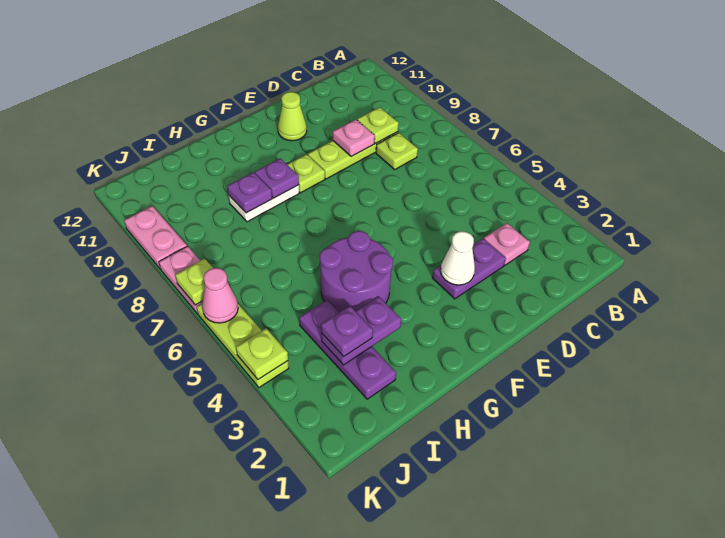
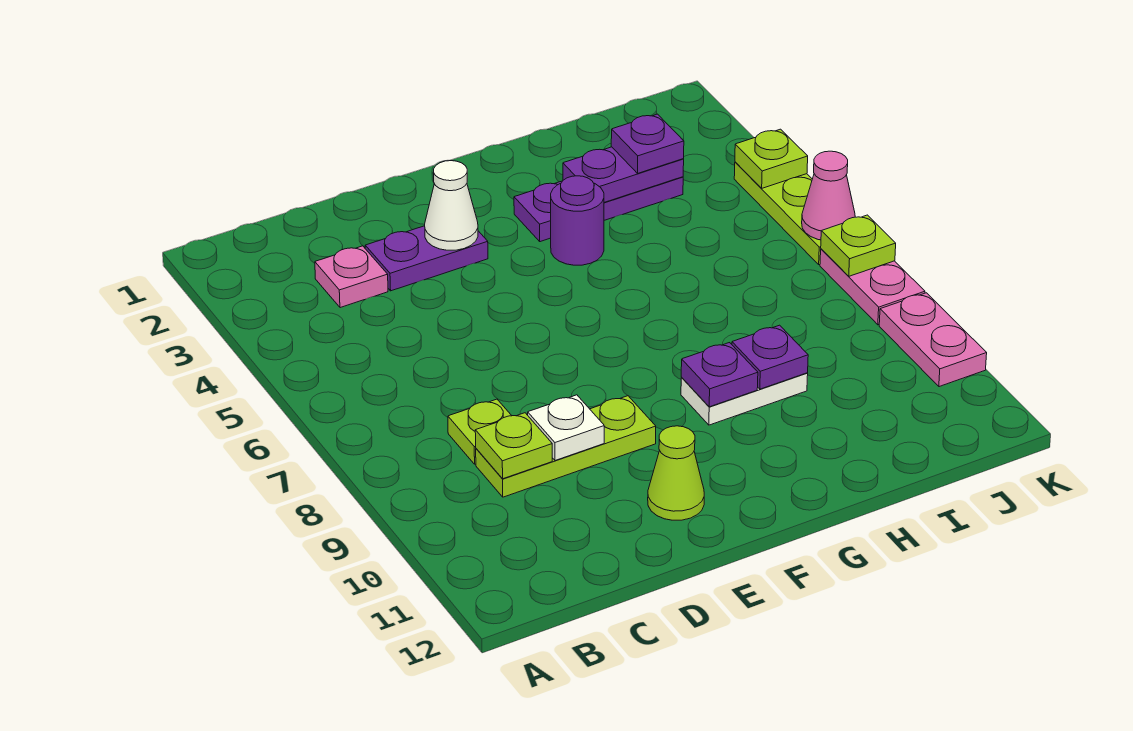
pink plate D9 level 2 -> white plate D9 level 2
lime plate F9 level 1 -> none
purple round brick G4:H5 level 1 -> purple round brick G4 level 1
purple plate I2:I4 level 1 -> purple plate G3:I3 level 1

